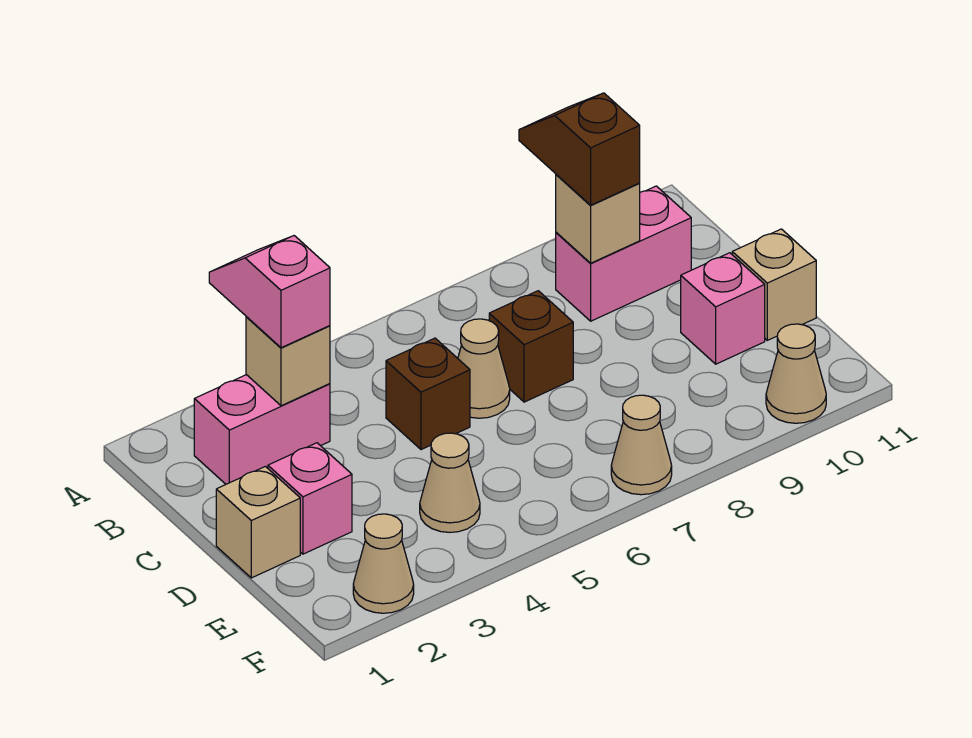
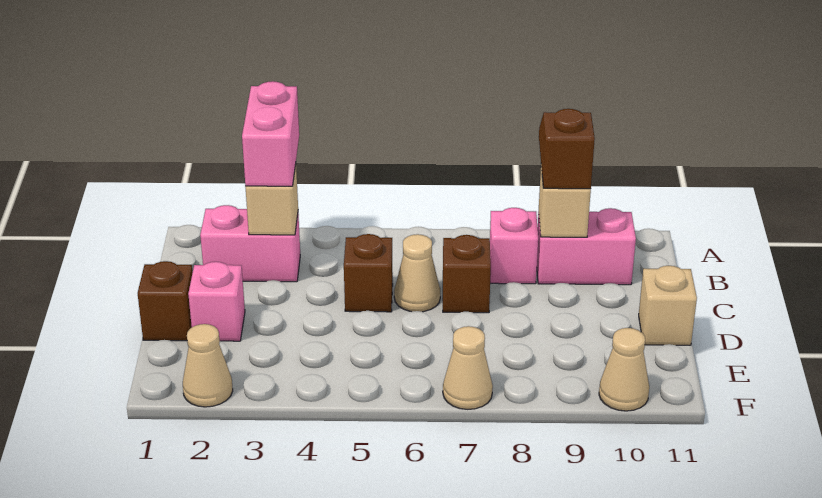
pink slope A3:B3 level 3 top B -> pink brick A3:B3 level 3
tan brick D1 level 1 -> brown brick D1 level 1
pink brick D10 level 1 -> pink brick B8 level 1
tan cone E4 level 1 -> none

